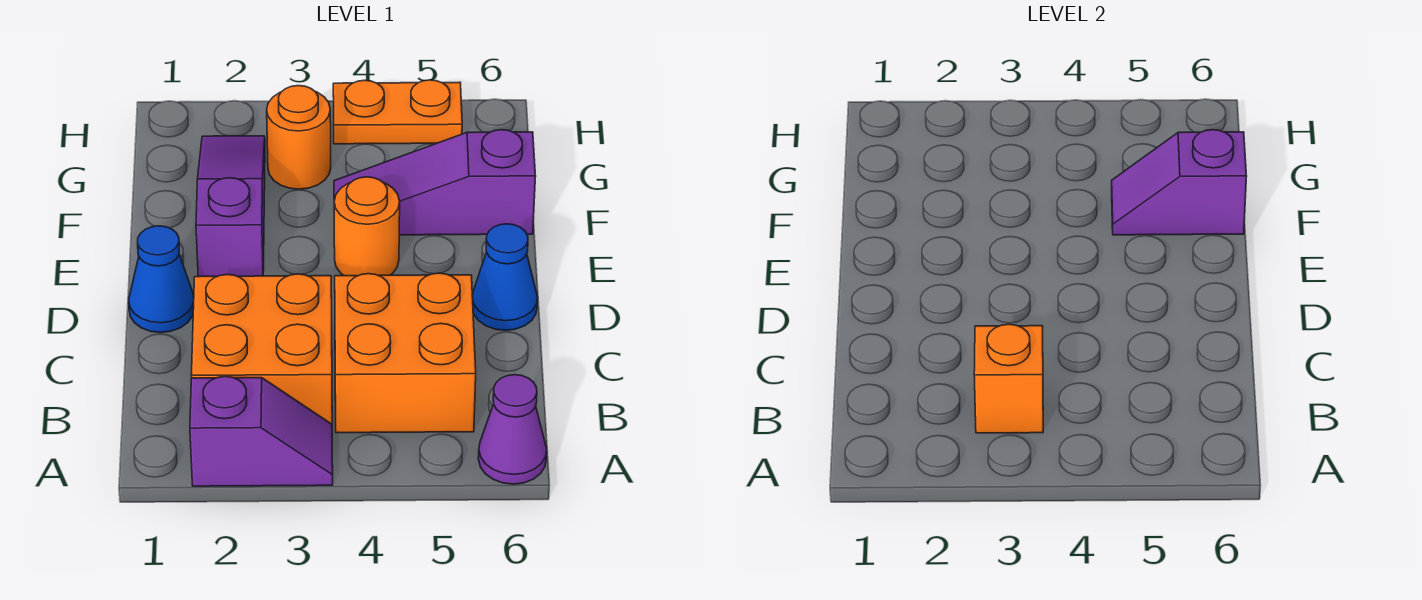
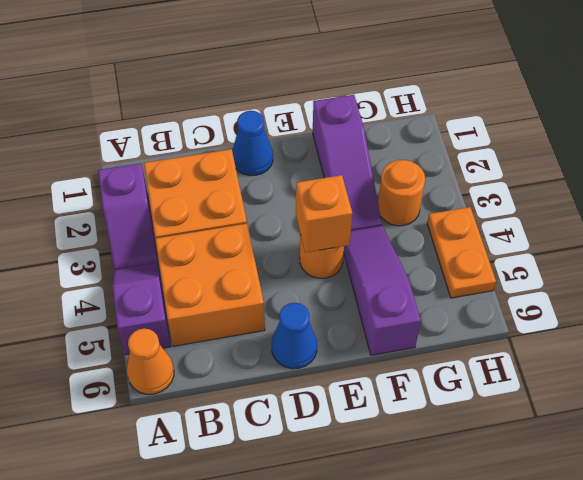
purple cone A6 level 1 -> orange cone A6 level 1
orange brick B3 level 2 -> orange brick E4 level 2
purple slope E2:G2 level 1 top E -> purple slope F1:F3 level 1 top 1
purple slope F5:F6 level 2 top 6 -> purple slope A4:A5 level 1 top 5

